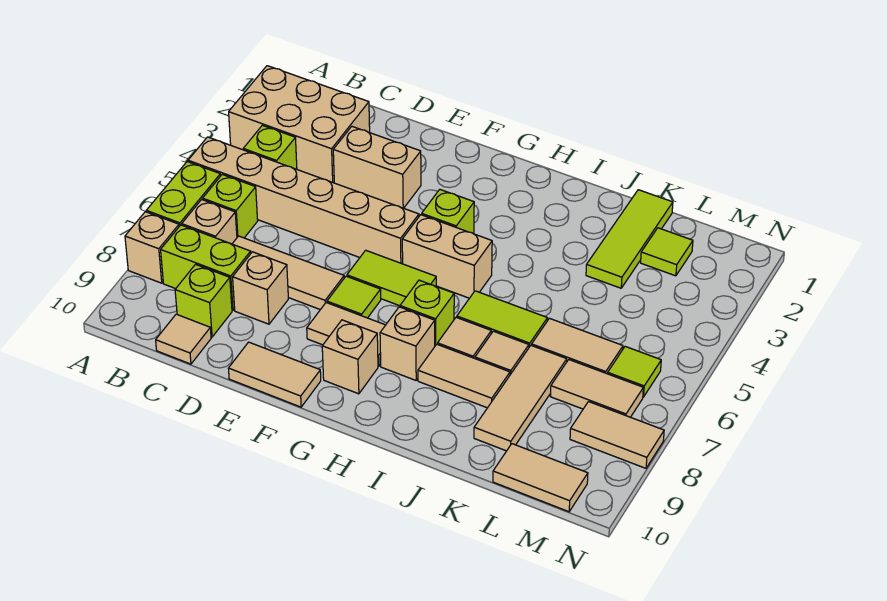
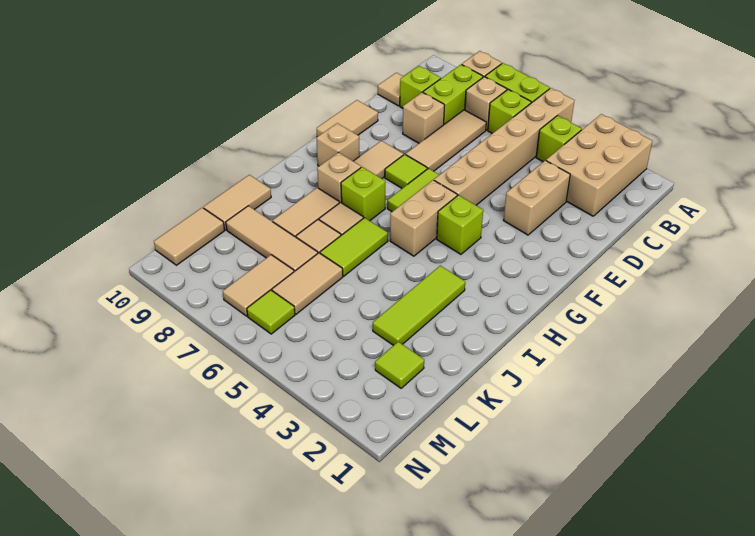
lime tile K1:K3 level 1 -> lime tile I3:K3 level 1
tan tile M8:N8 level 1 -> tan tile J10:K10 level 1

